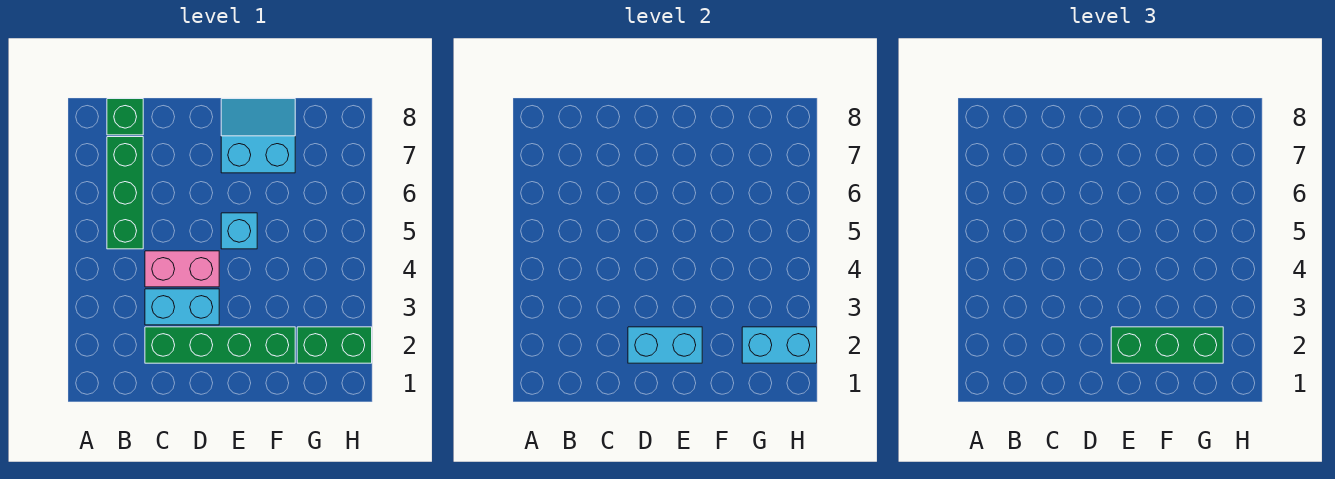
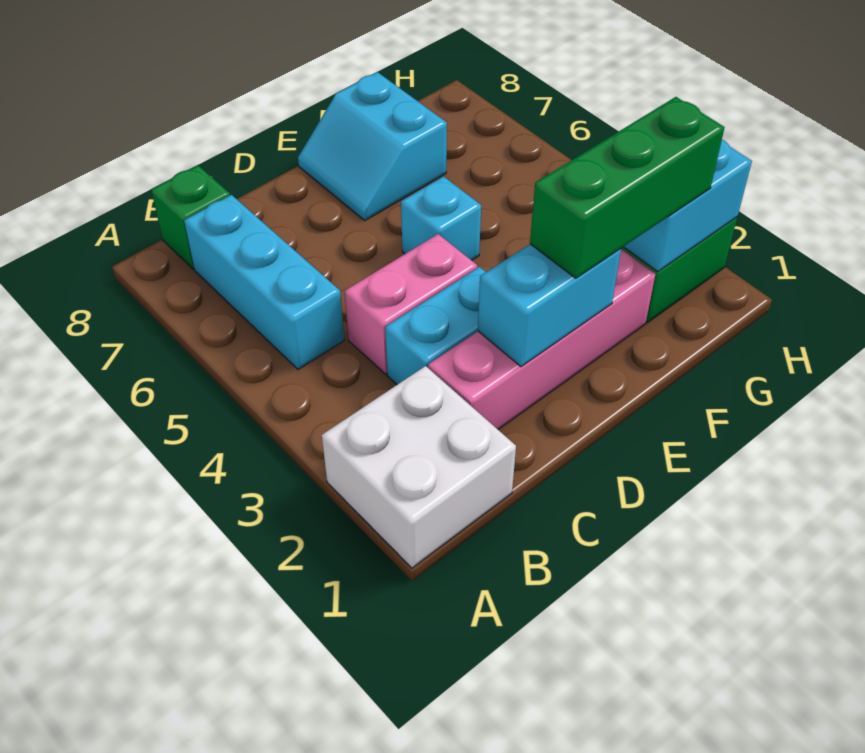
none -> white brick A1:B2 level 1
green brick B5:B7 level 1 -> cyan brick B5:B7 level 1
green brick C2:F2 level 1 -> pink brick C2:F2 level 1
cyan slope E7:F8 level 1 top 7 -> cyan slope E7:F8 level 1 top F

